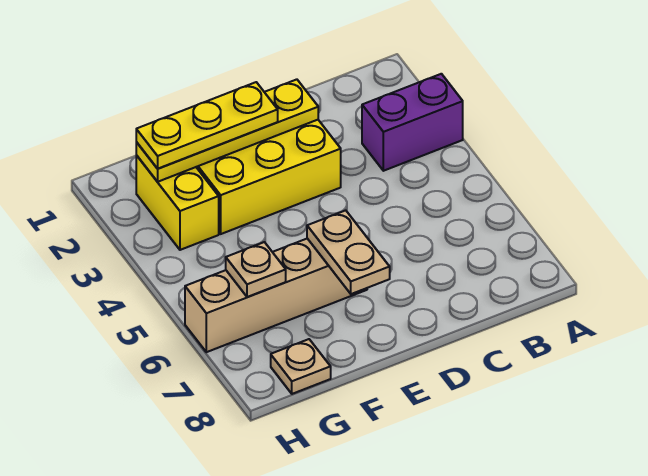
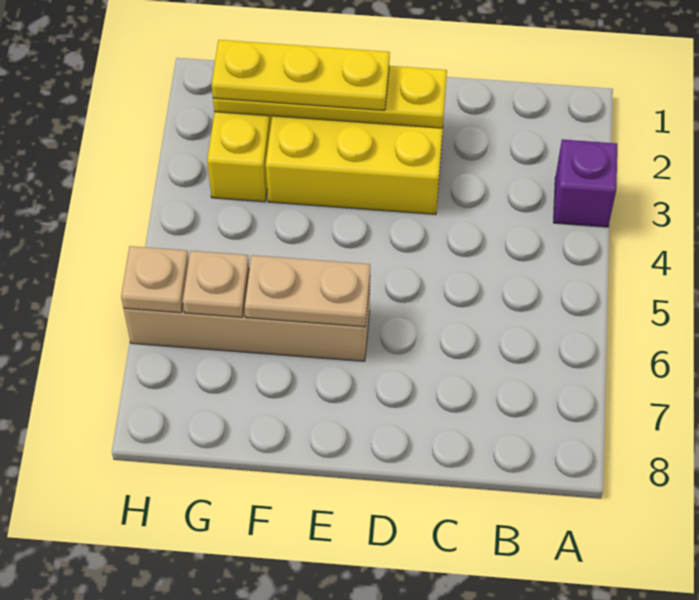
purple brick A3:B3 level 1 -> purple brick A3 level 1
tan plate E6:E7 level 2 -> tan plate E6:F6 level 2
tan plate G8 level 1 -> tan plate H6 level 2

